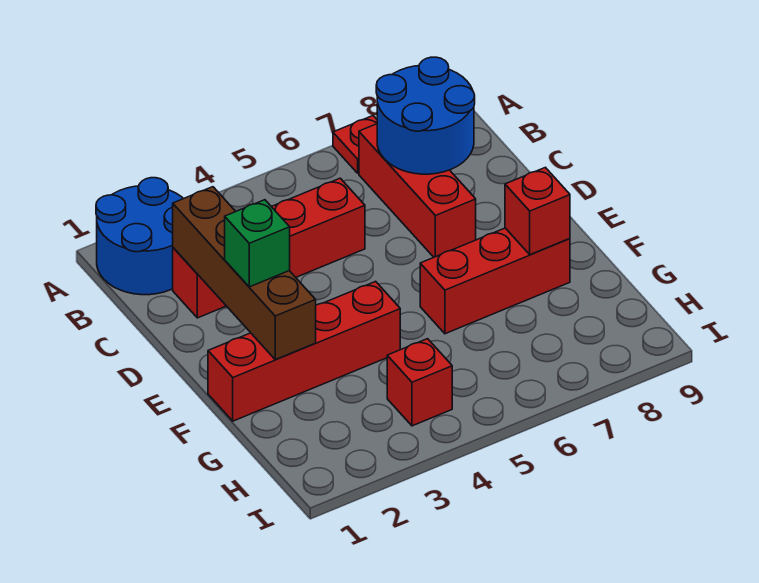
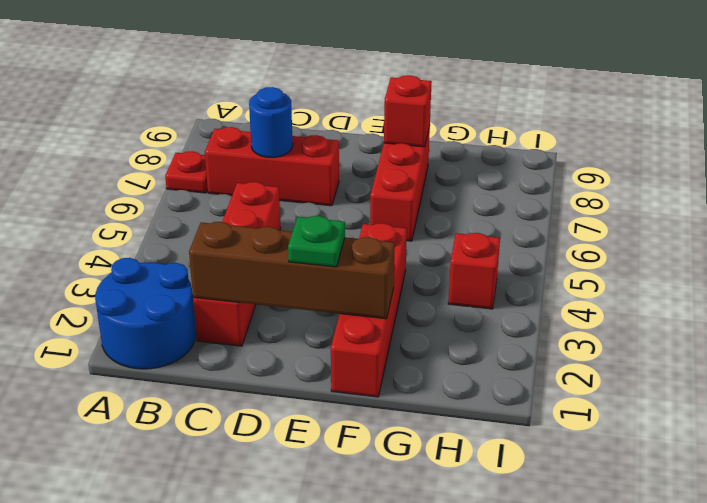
blue round brick B7:C8 level 2 -> blue round brick C7 level 2
green brick E2 level 3 -> green plate E2 level 3

